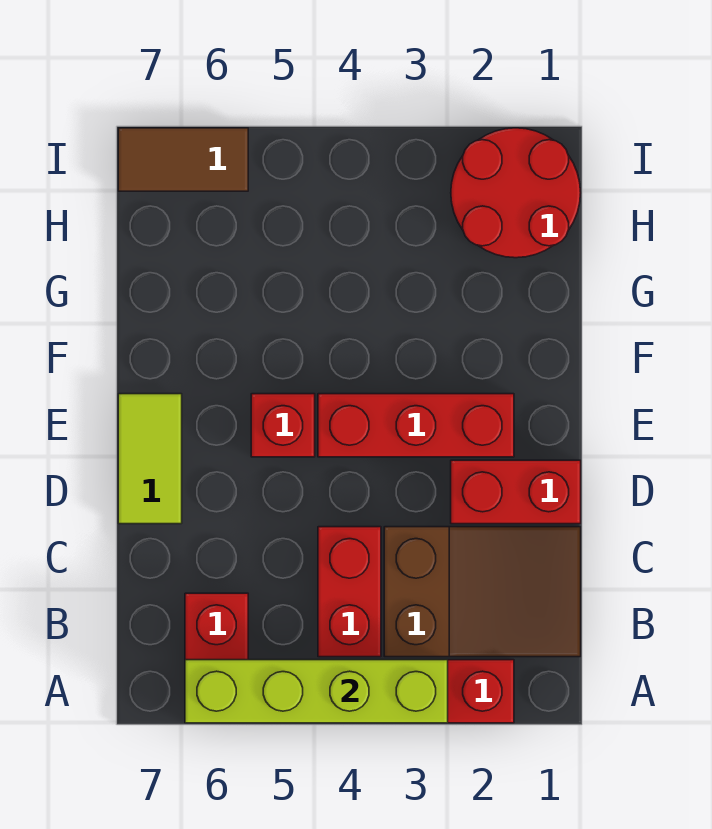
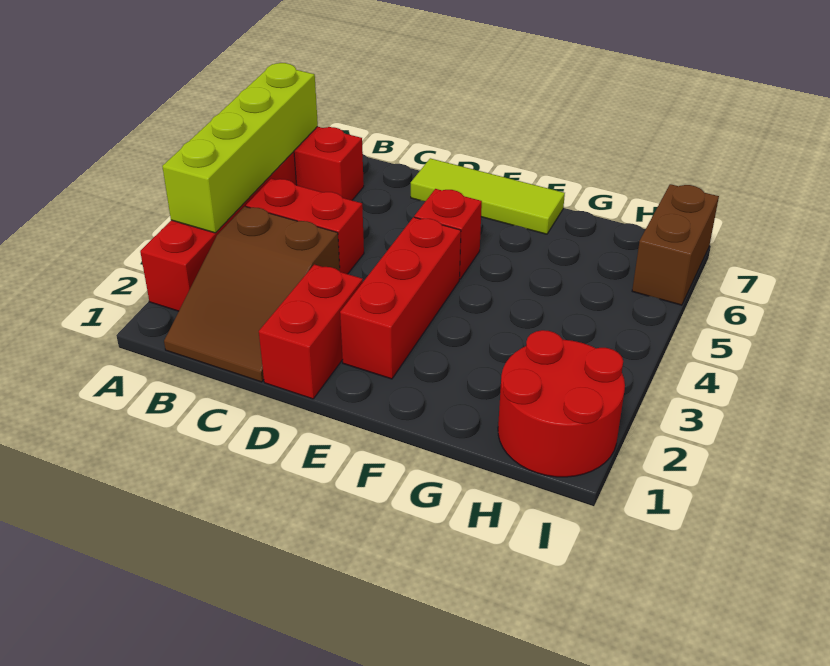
lime tile D7:E7 level 1 -> lime tile D7:F7 level 1
brown tile I6:I7 level 1 -> brown brick I6:I7 level 1

